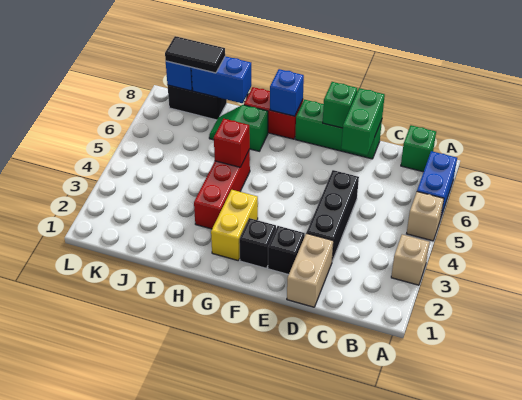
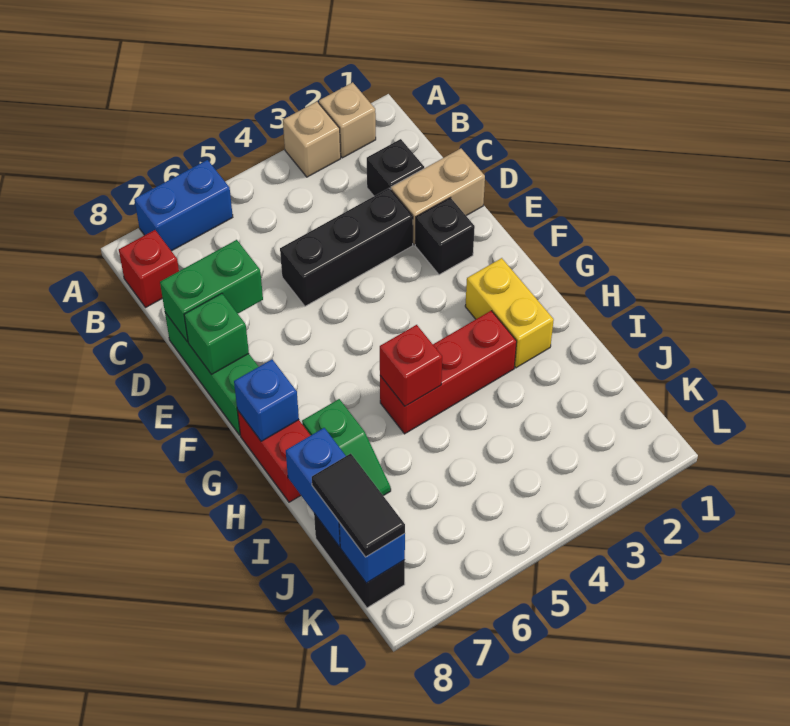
tan brick A5 level 1 -> tan brick A2 level 1
green brick B8 level 1 -> red brick B8 level 1
black brick F2 level 1 -> black brick C2 level 1
yellow brick G2:G3 level 1 -> yellow brick G2:H2 level 1

